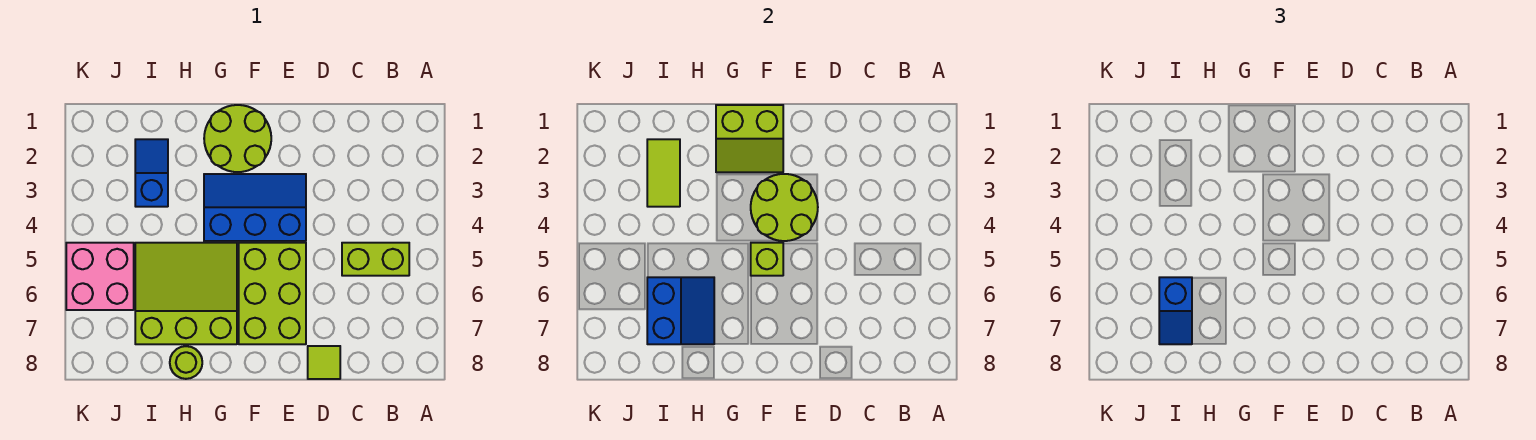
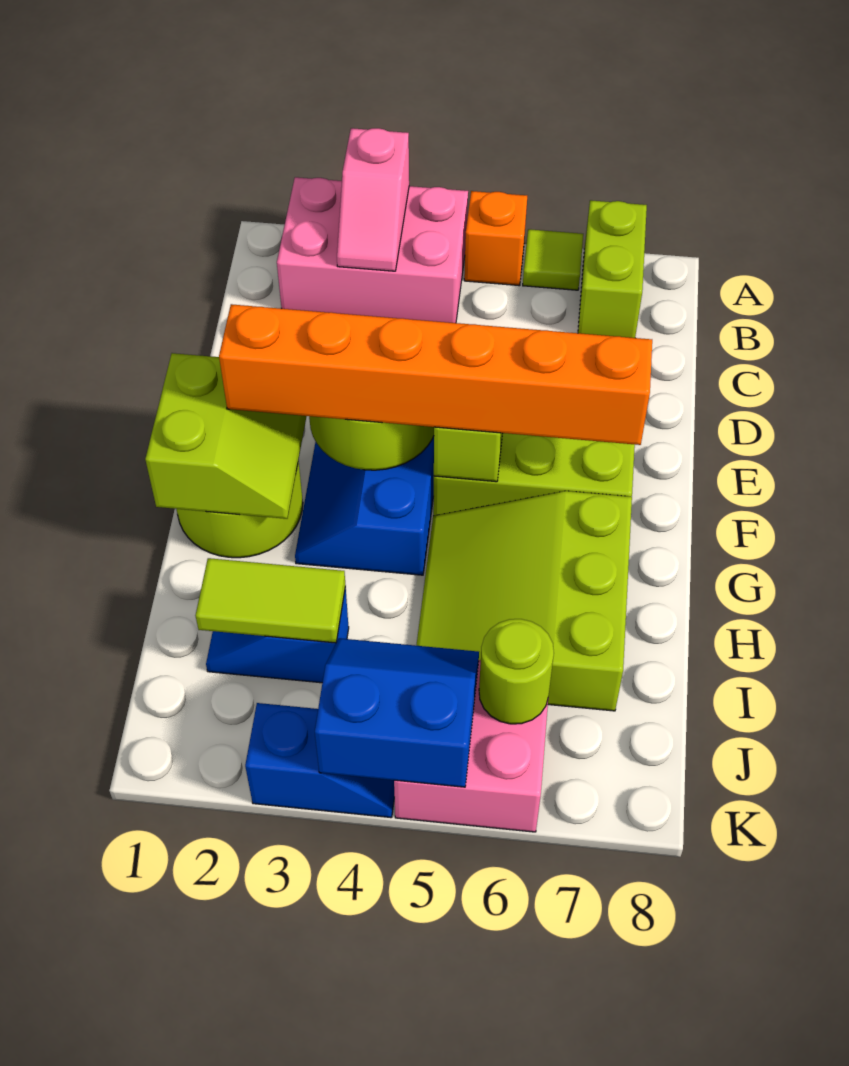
none -> pink brick A2:B4 level 1
none -> pink slope A3:B3 level 2 top A
none -> orange brick A5 level 1
lime brick B5:C5 level 1 -> lime brick A7:B7 level 1
lime tile D8 level 1 -> lime tile A6 level 1
none -> orange brick F2:F7 level 3
blue slope H6:I7 level 2 top I -> blue slope J4:K5 level 2 top K
lime round brick H8 level 1 -> lime round brick J6 level 2
blue slope I6:I7 level 3 top 6 -> blue slope K3:K4 level 1 top 3

